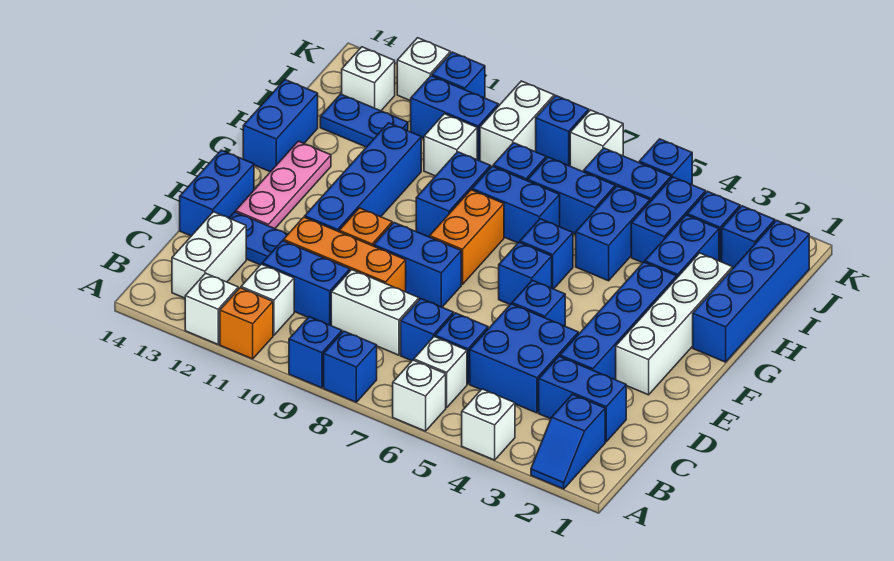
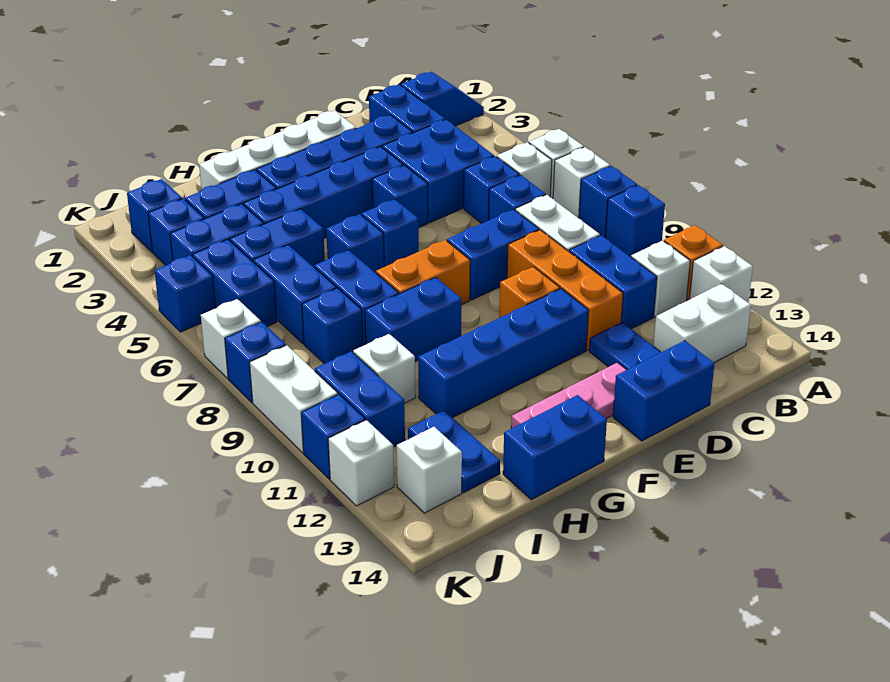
white brick A4 level 1 -> white brick A7 level 1
blue brick E8:E9 level 1 -> blue brick D8:E8 level 1
blue brick G1:J1 level 1 -> blue brick E4:H4 level 1
white brick J9:K9 level 1 -> white brick K9:K10 level 1

